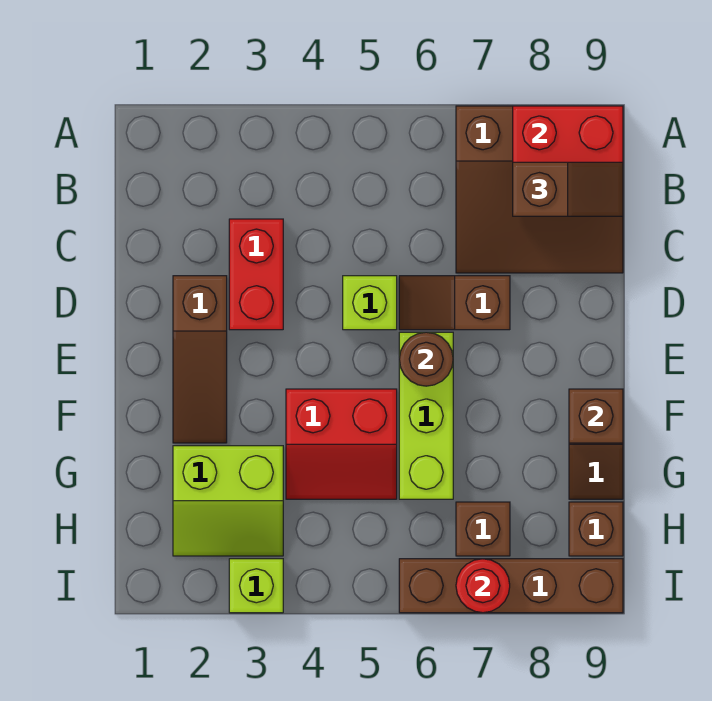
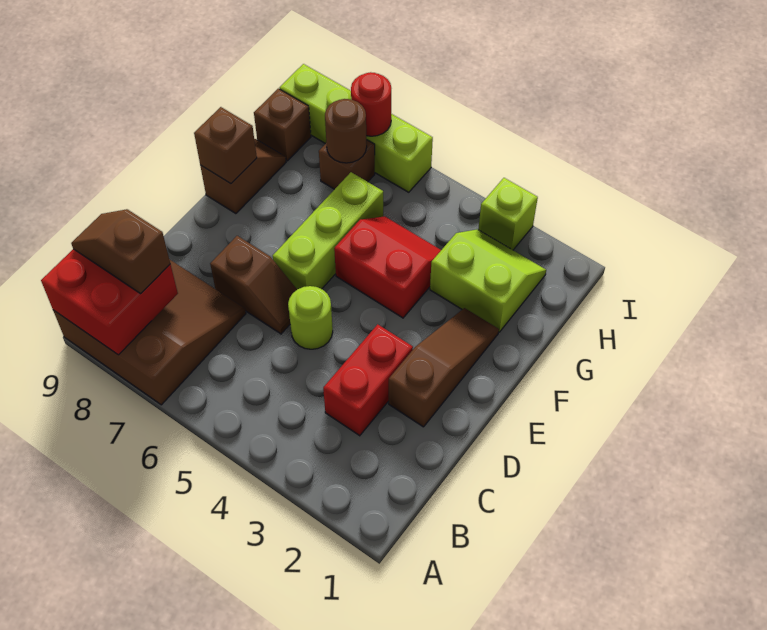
lime brick D5 level 1 -> lime round brick D5 level 1
brown round brick E6 level 2 -> brown round brick H7 level 2
brown brick I6:I9 level 1 -> lime brick I6:I9 level 1

